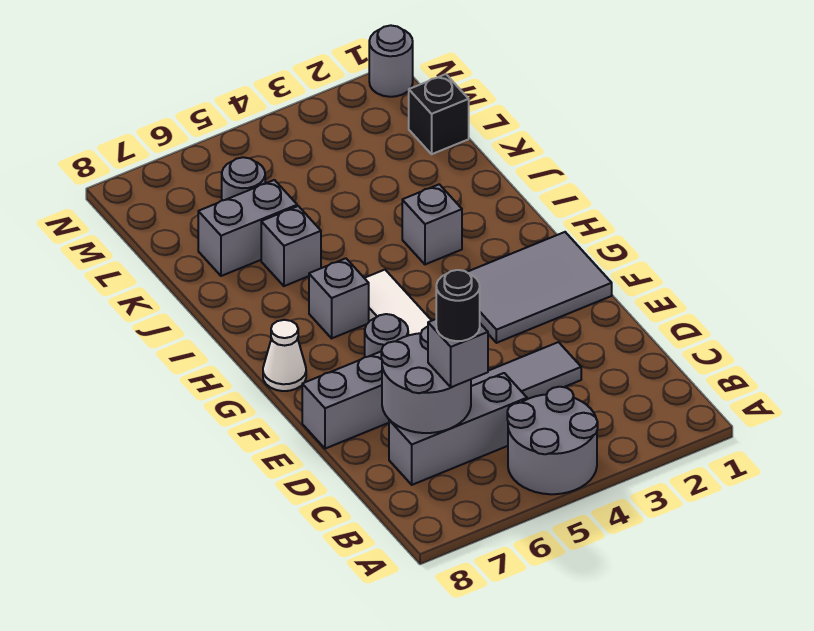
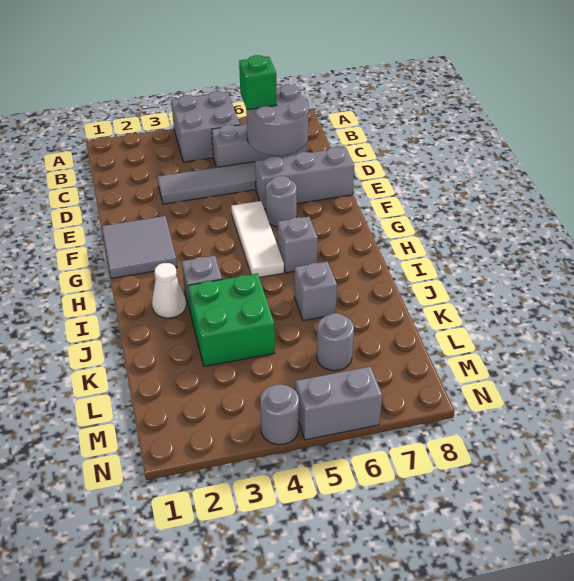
grey round brick A4:B5 level 1 -> grey brick A4:B5 level 1
grey brick C6 level 3 -> green brick C6 level 3
black round brick C6 level 4 -> none
grey tile F1:G3 level 1 -> grey tile F1:G2 level 1
white cone G8 level 1 -> white cone I2 level 1
none -> green brick J3:K4 level 1
grey brick K6:K7 level 1 -> grey brick N5:N6 level 1
black brick L1 level 1 -> none
grey round brick N1 level 1 -> grey round brick N4 level 1

